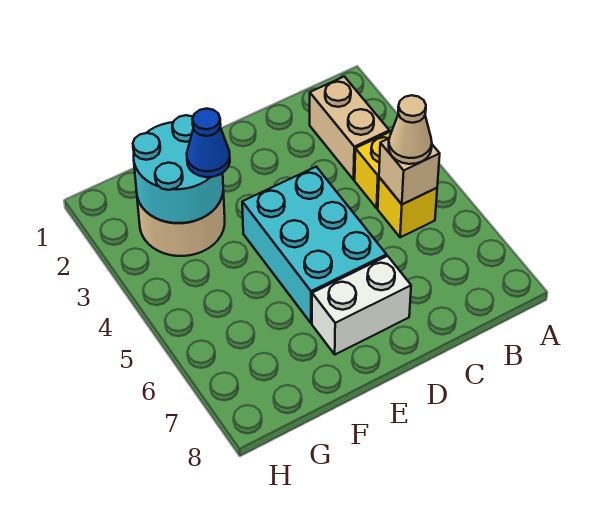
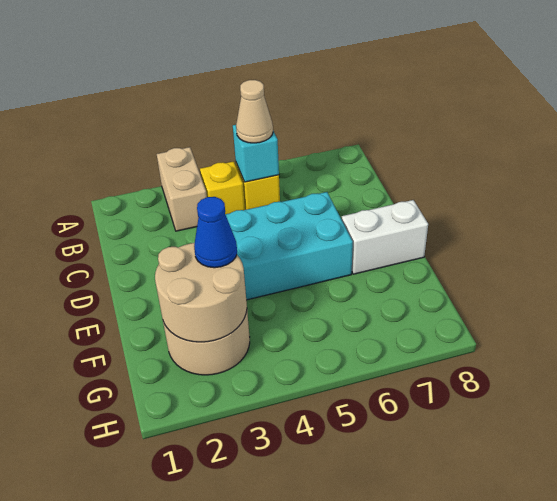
tan brick B2:B3 level 1 -> tan brick A3:B3 level 1
tan brick B5 level 2 -> cyan brick B5 level 2
white brick D7:E7 level 1 -> white brick E7:E8 level 1
cyan round brick F2:G3 level 2 -> tan round brick F2:G3 level 2

